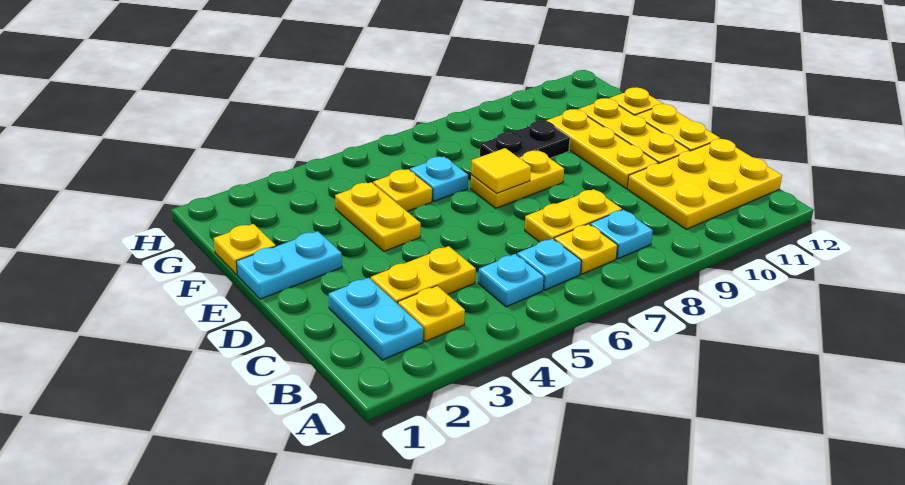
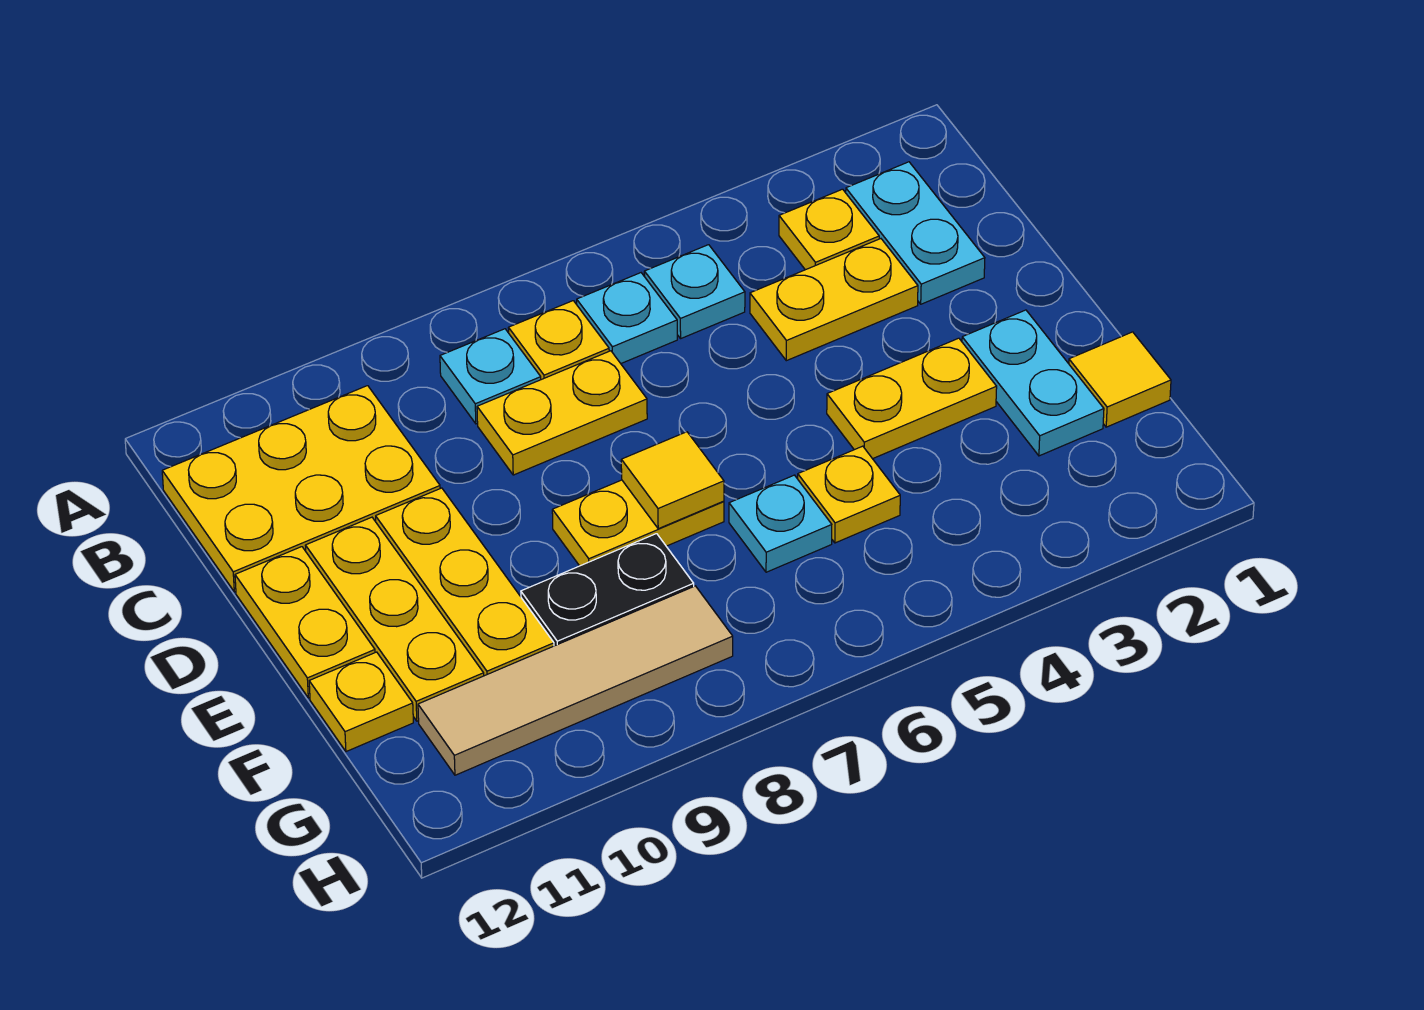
cyan plate E1:E2 level 1 -> cyan plate E2:F2 level 1
yellow plate E4:F4 level 1 -> yellow plate E3:E4 level 1
yellow plate F1 level 1 -> yellow tile F1 level 1
none -> tan tile G8:G11 level 1

